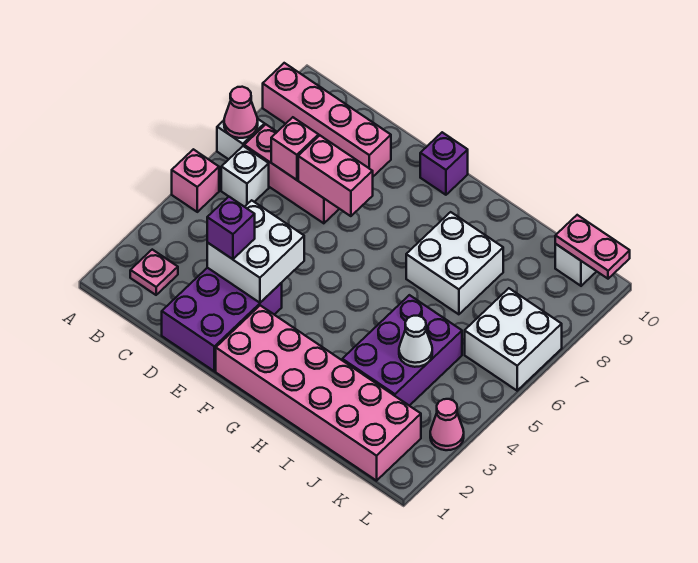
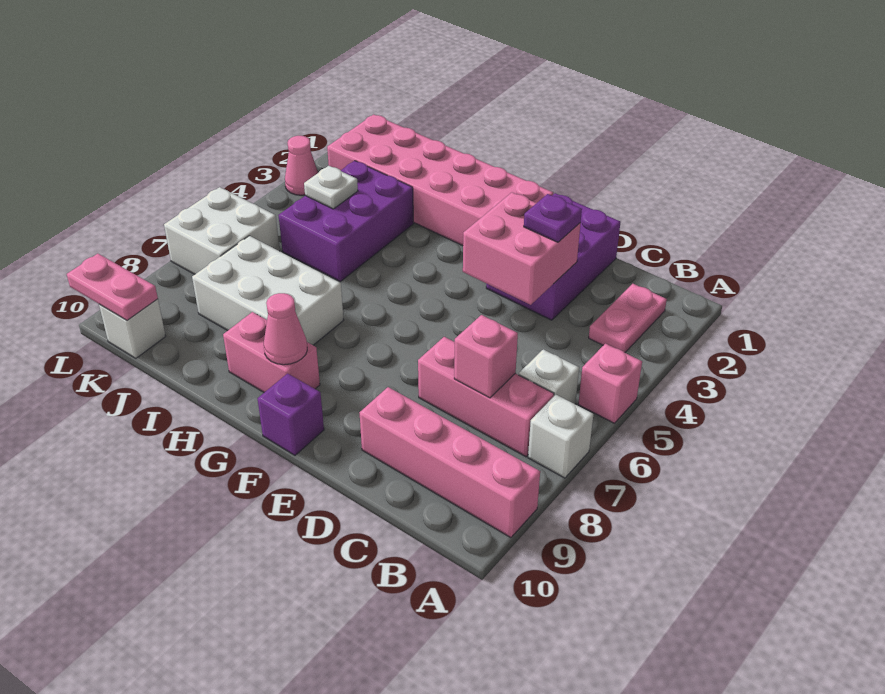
pink cone A7 level 2 -> pink cone G9 level 2
pink plate B2 level 1 -> pink plate B2:B3 level 1
white brick D3:E4 level 2 -> pink brick D3:E4 level 2
purple brick D3 level 3 -> purple plate D3 level 3
pink brick D7:E7 level 2 -> pink brick G9:H9 level 1
white brick H7:I8 level 1 -> white brick H7:J8 level 1
white cone J4 level 2 -> white plate J4 level 2

